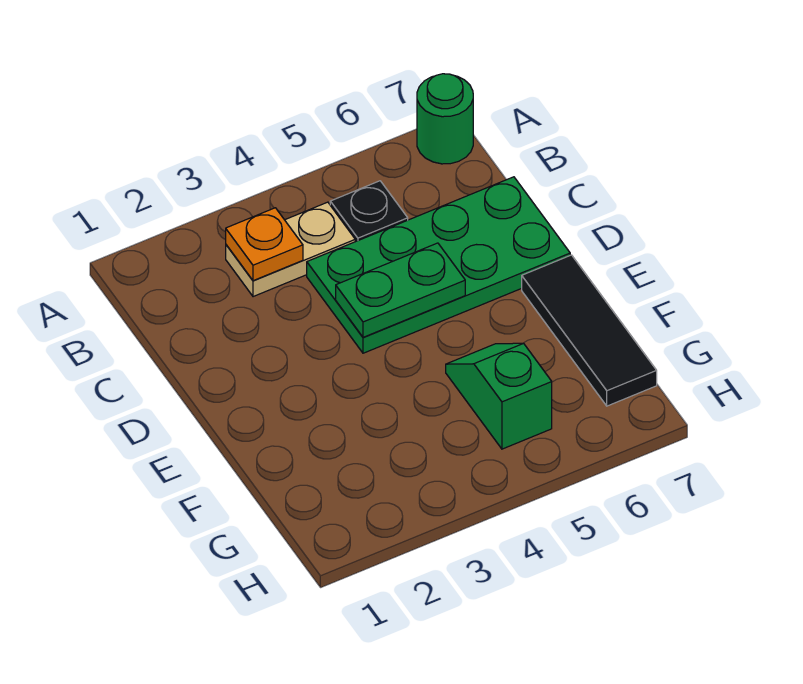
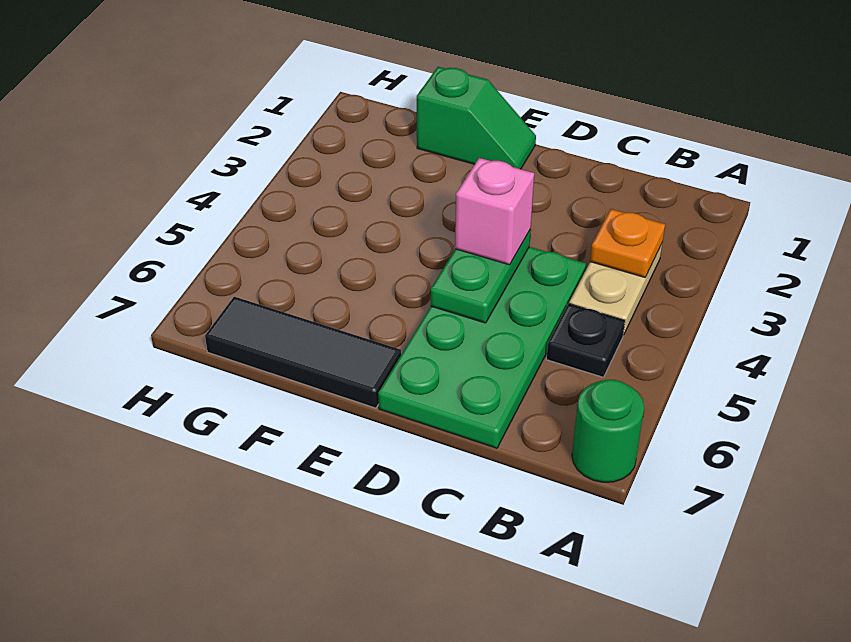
none -> pink brick D4 level 3
green slope F5:G5 level 1 top G -> green slope E1:F1 level 1 top F

